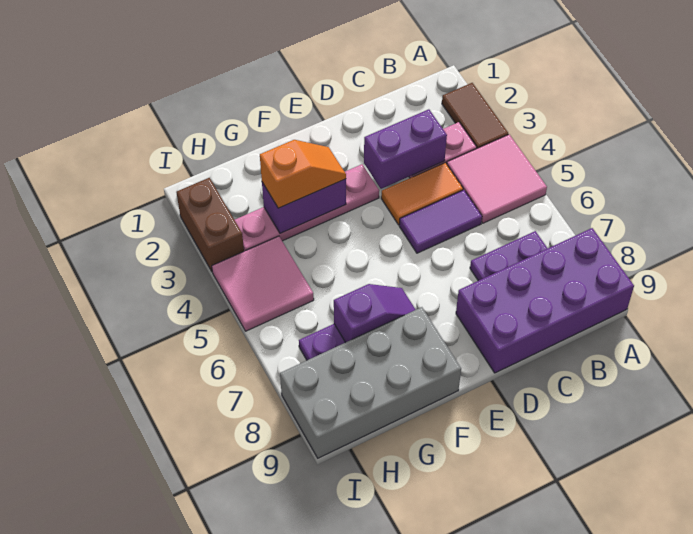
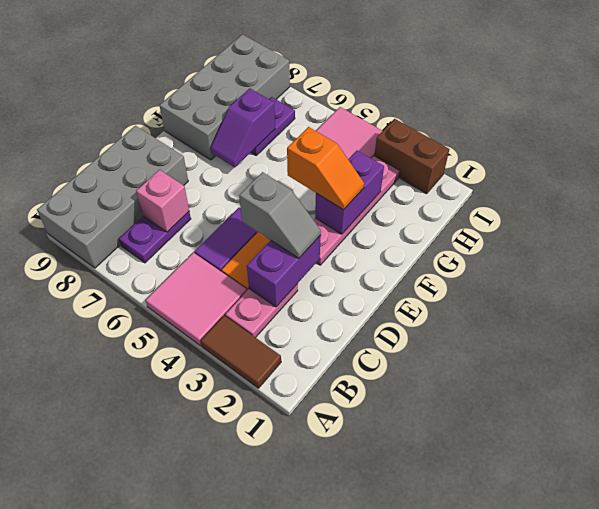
purple brick A8:D9 level 1 -> grey brick A8:D9 level 1
none -> pink brick C7 level 2
none -> grey slope D3:D4 level 3 top 4
orange slope F3:G3 level 3 top G -> orange slope F3:F4 level 3 top 4

